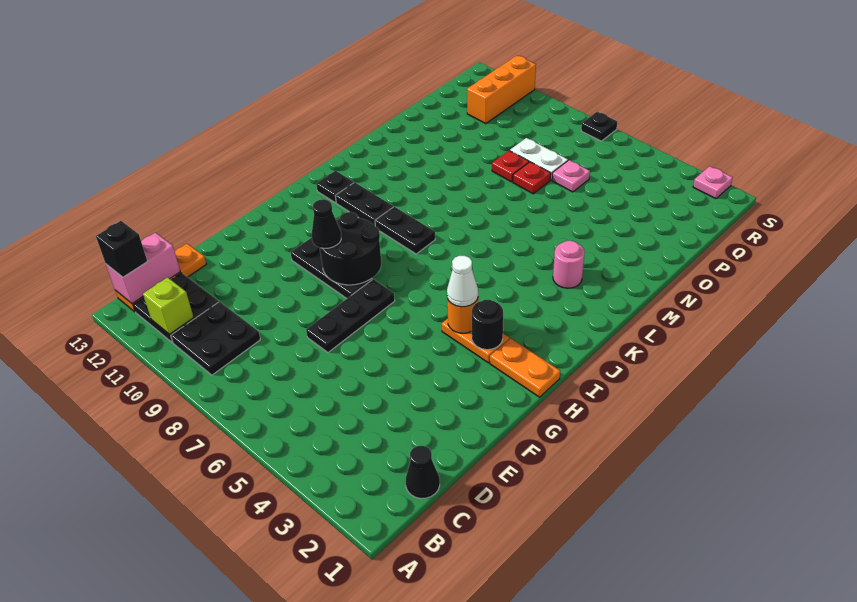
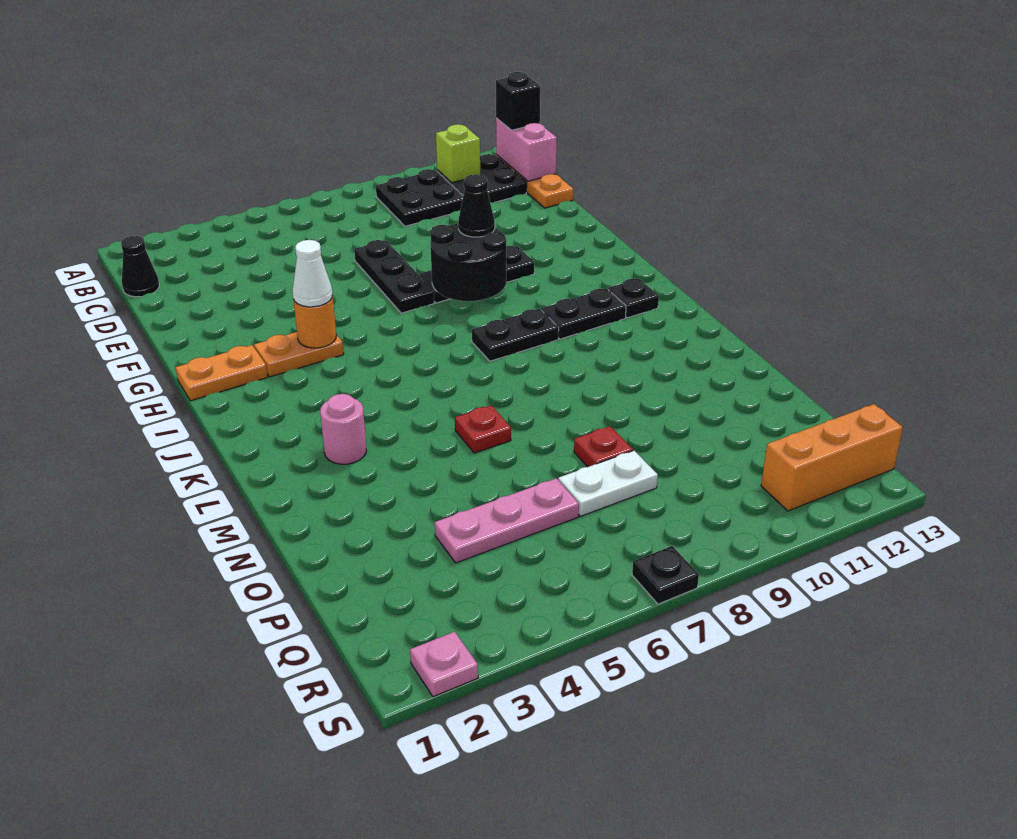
black round brick H3 level 2 -> none
red plate O7 level 1 -> red plate M6 level 1
pink plate P6 level 1 -> pink plate P4:P6 level 1
orange brick Q11:S11 level 1 -> orange brick R11:R13 level 1

